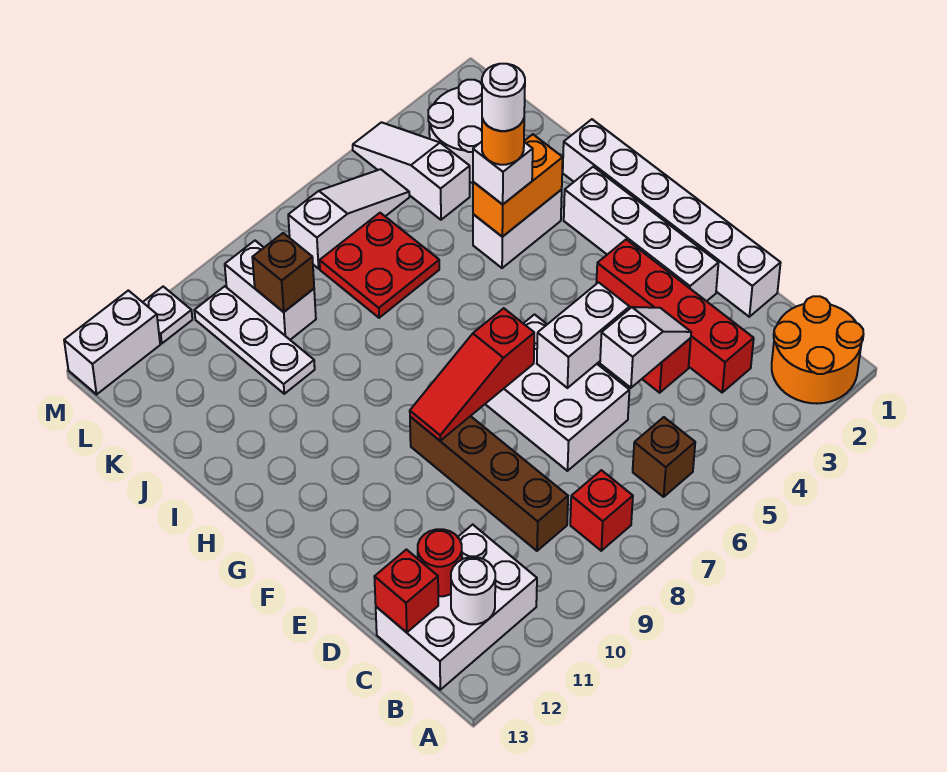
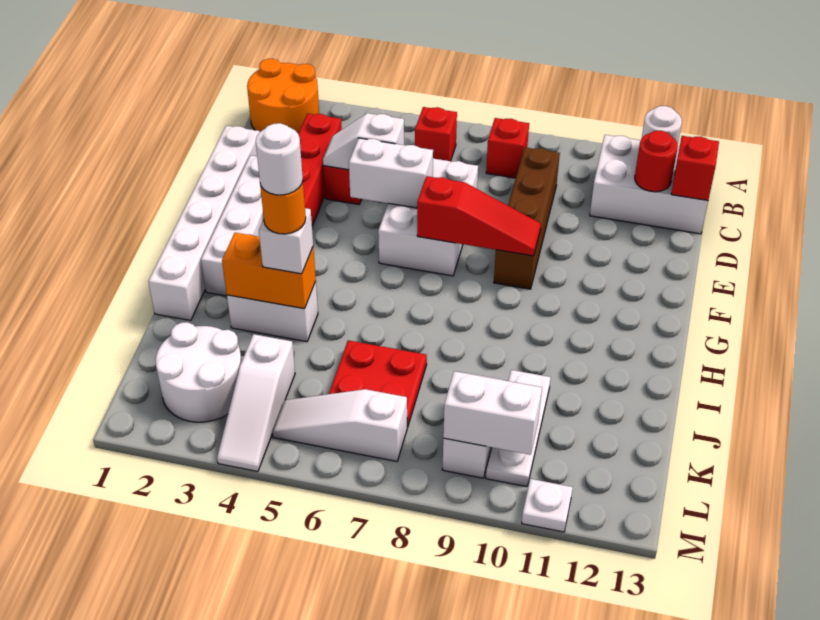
brown brick B6 level 1 -> red brick B6 level 1
brown brick K9 level 2 -> none
white brick M12:M13 level 1 -> white brick L9:L10 level 2

